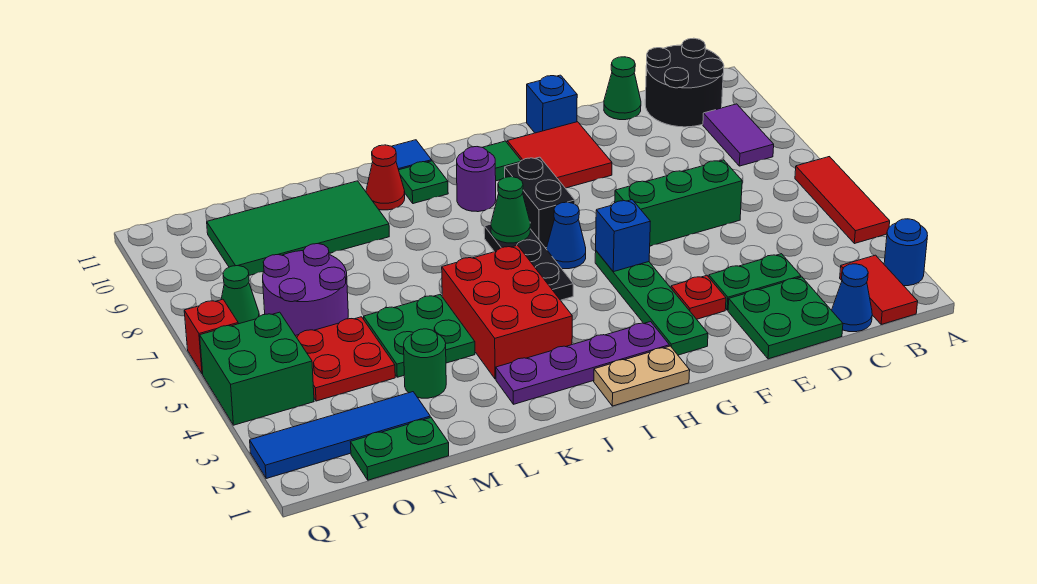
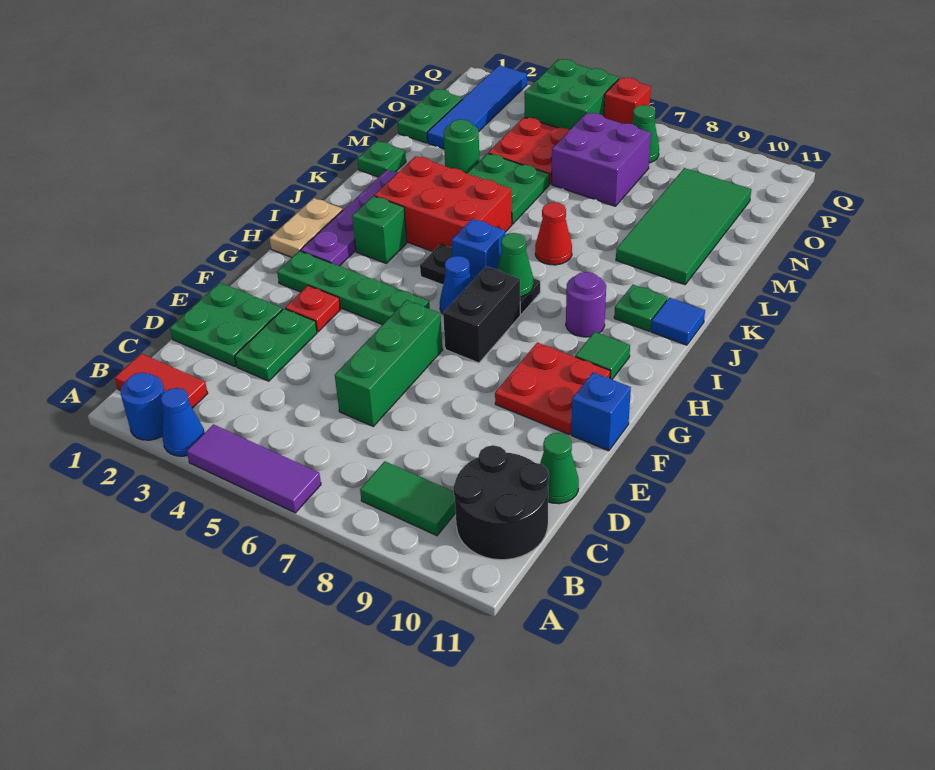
red tile A4:A6 level 1 -> purple tile A4:A6 level 1
purple tile B8:B9 level 1 -> green tile B8:B9 level 1
blue cone C1 level 1 -> blue cone A3 level 1
red tile F9:G10 level 1 -> red plate F9:G10 level 1
blue brick G5 level 2 -> blue brick I6 level 2
black brick H7:H8 level 1 -> black brick G7:H7 level 1
none -> green brick I3 level 1
red cone K10 level 1 -> red cone K7 level 1
none -> green plate L1 level 1
purple round brick N6:O7 level 1 -> purple brick N6:O7 level 1

